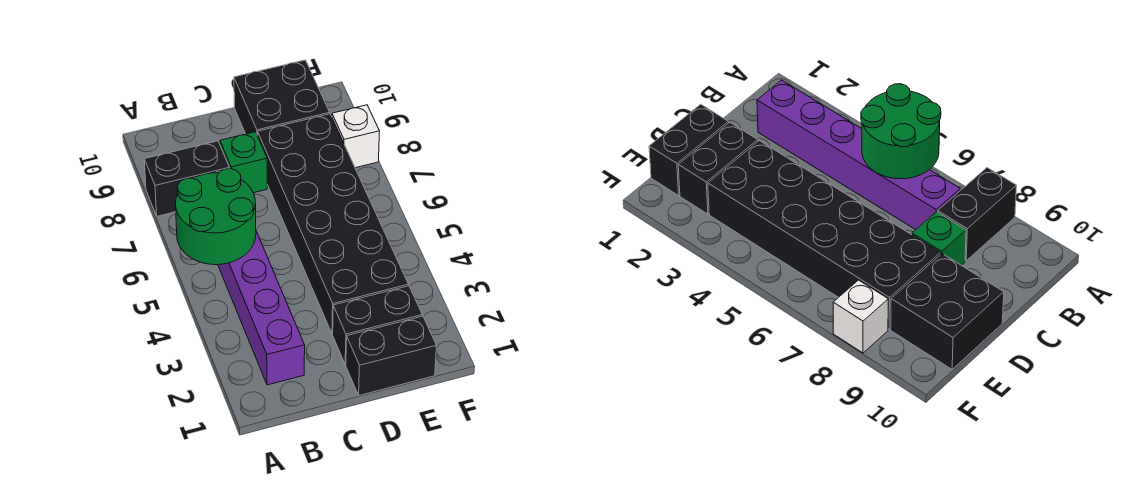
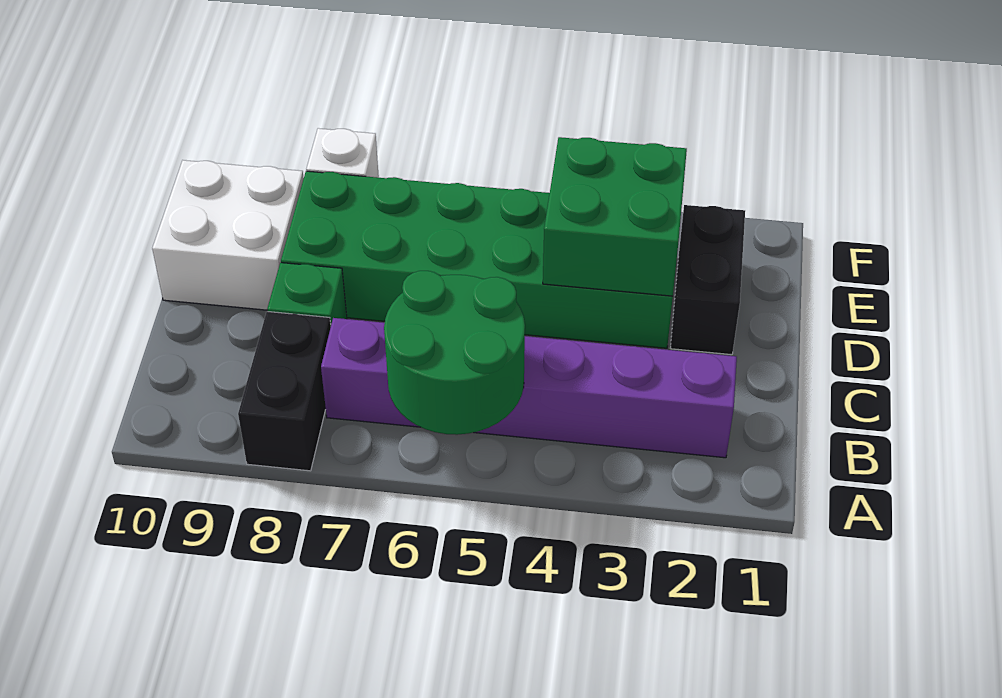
black brick D1:E1 level 1 -> none
black brick D3:E8 level 1 -> green brick D3:E8 level 1
none -> green brick D3:E4 level 2
black brick D9:E10 level 1 -> white brick D9:E10 level 1

